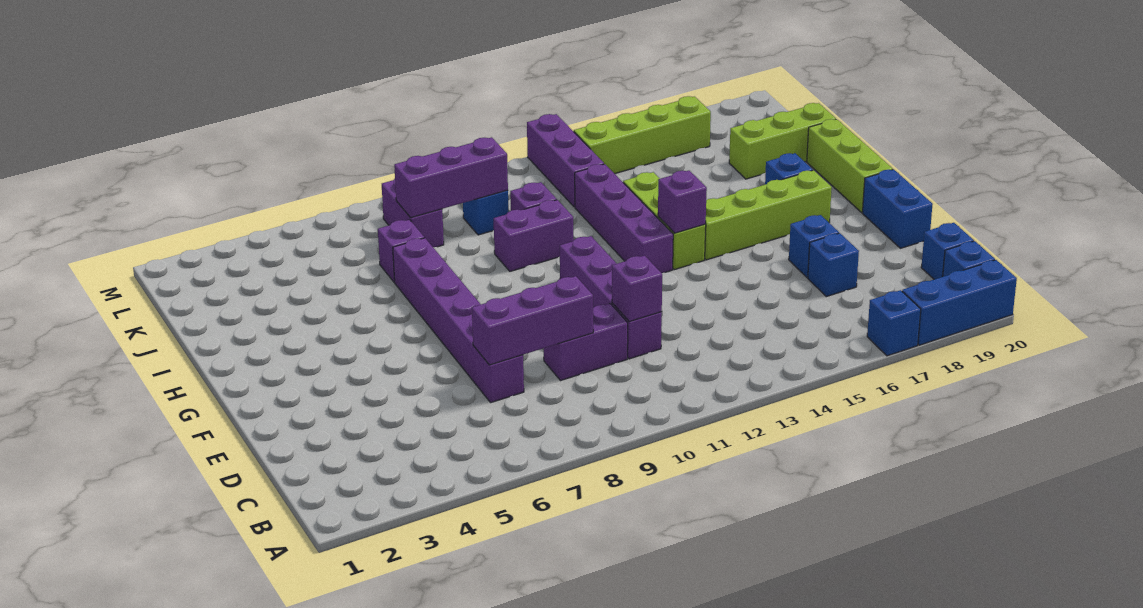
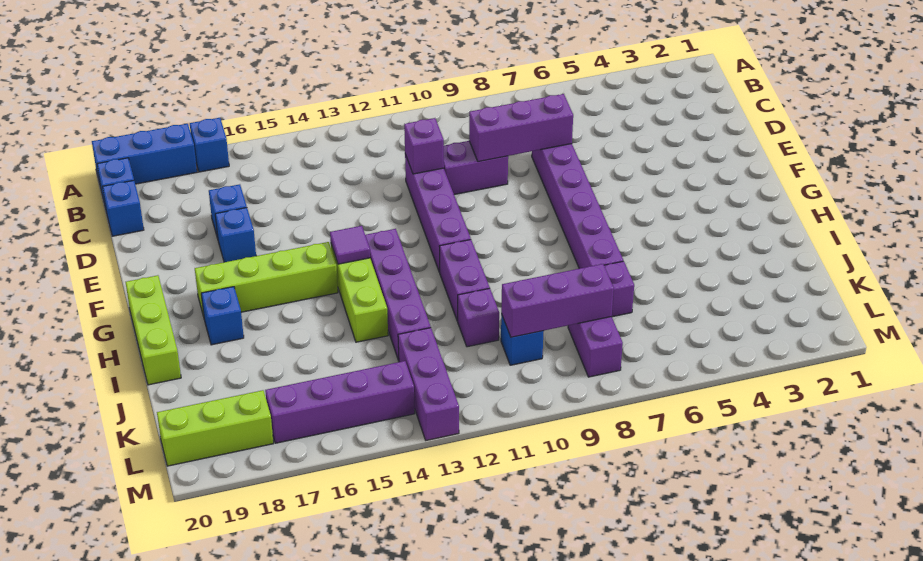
blue brick E20:F20 level 1 -> none
purple brick G14 level 2 -> purple tile G14 level 2
purple brick I10:I11 level 1 -> purple brick H11:I11 level 1
lime brick J18:J20 level 1 -> lime brick L18:L20 level 1
lime brick L14:L17 level 1 -> purple brick L14:L17 level 1

